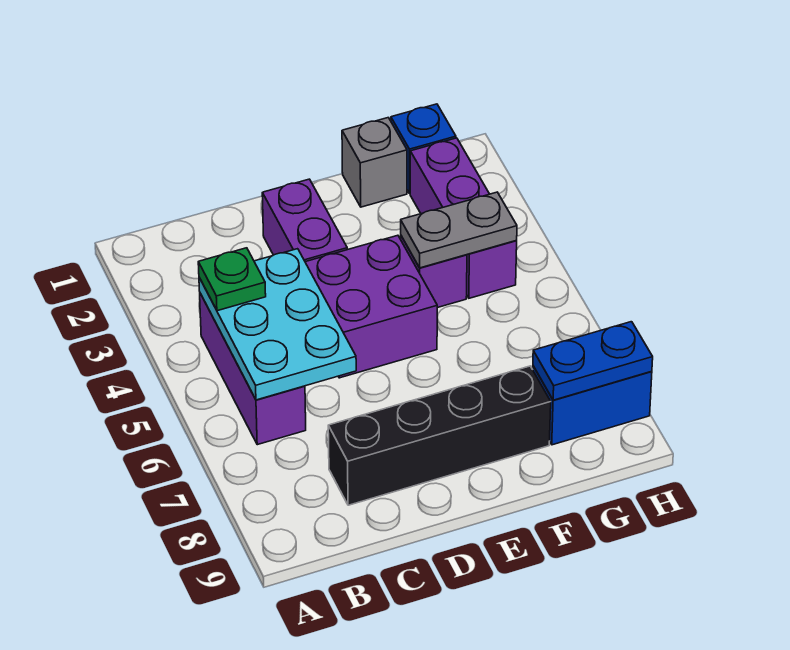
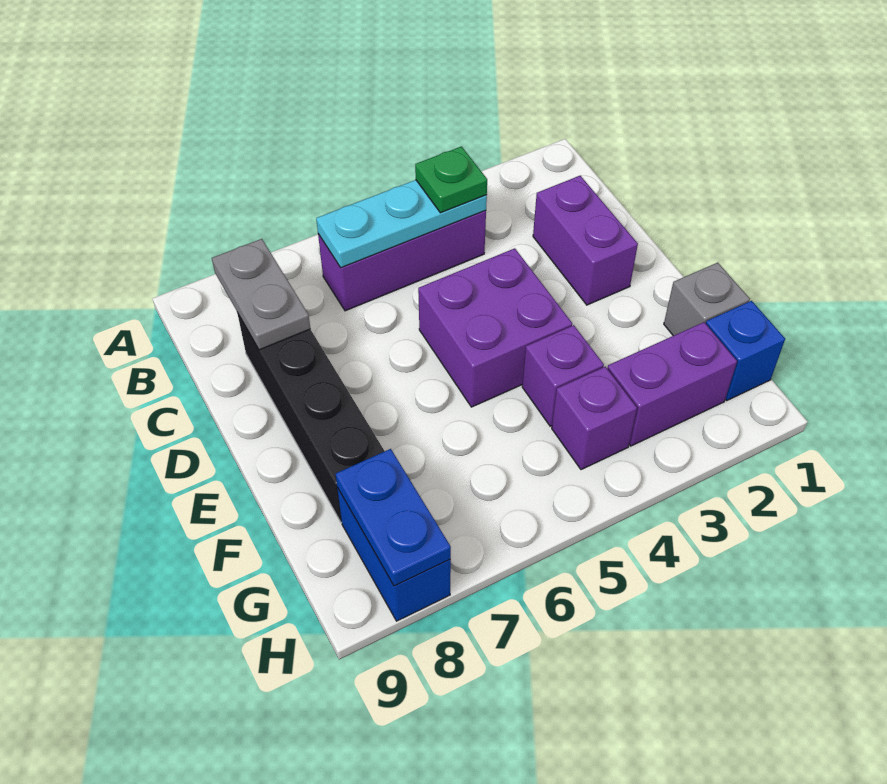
cyan plate B4:C6 level 2 -> cyan plate B4:B6 level 2
purple brick D2:D3 level 1 -> purple brick C2:D2 level 1
grey plate F4:G4 level 2 -> grey plate B8:C8 level 2

